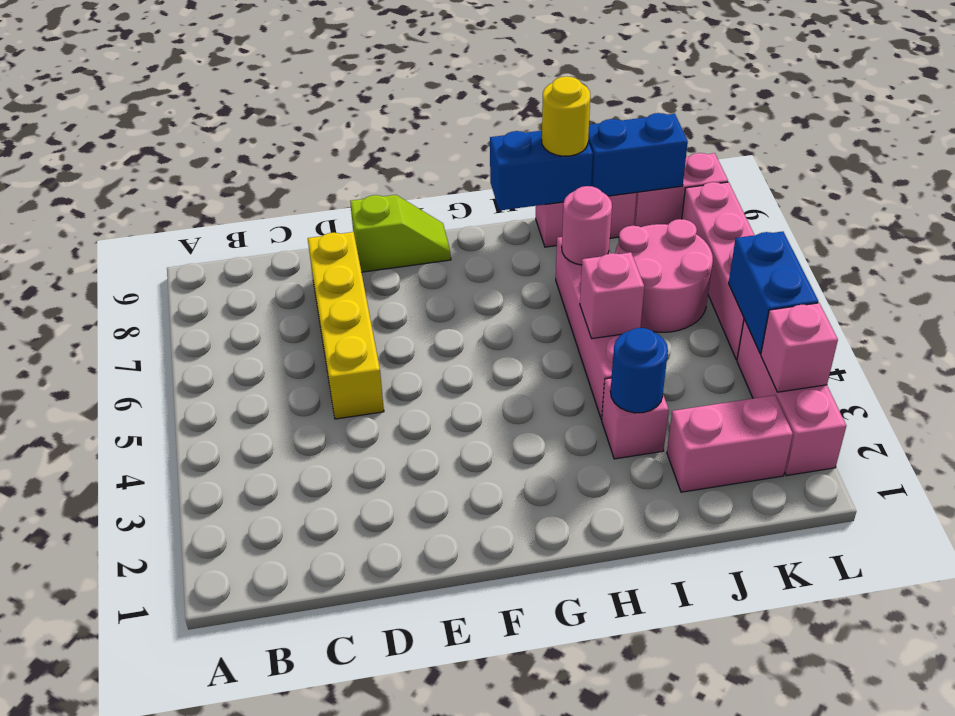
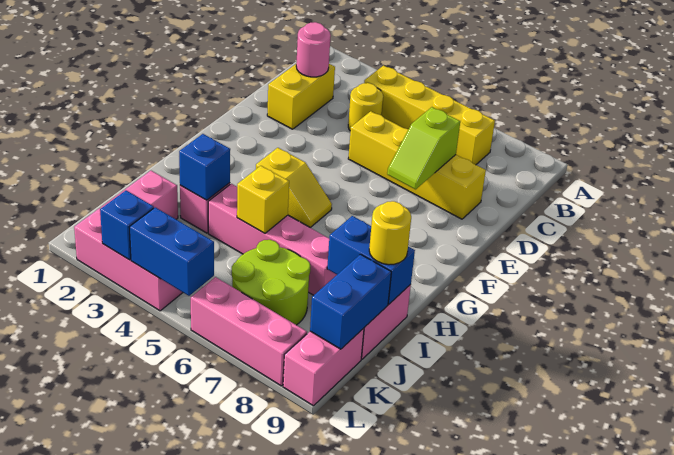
none -> yellow brick B4:B7 level 1
none -> yellow brick C2:D2 level 1
none -> yellow round brick C4 level 1
lime slope E9:F9 level 1 top E -> lime slope D7:E7 level 2 top D
none -> yellow slope G4:G5 level 1 top 4
blue brick H9:I9 level 2 -> blue brick I8:I9 level 2
blue round brick I3 level 2 -> blue brick I3 level 2
pink brick I5 level 2 -> yellow brick I5 level 2
pink round brick I7 level 2 -> pink round brick C2 level 2
pink round brick J6:K7 level 1 -> lime round brick J6:K7 level 1
pink brick L3 level 2 -> blue brick L3 level 2
pink brick L5:L8 level 1 -> pink brick L6:L8 level 1

